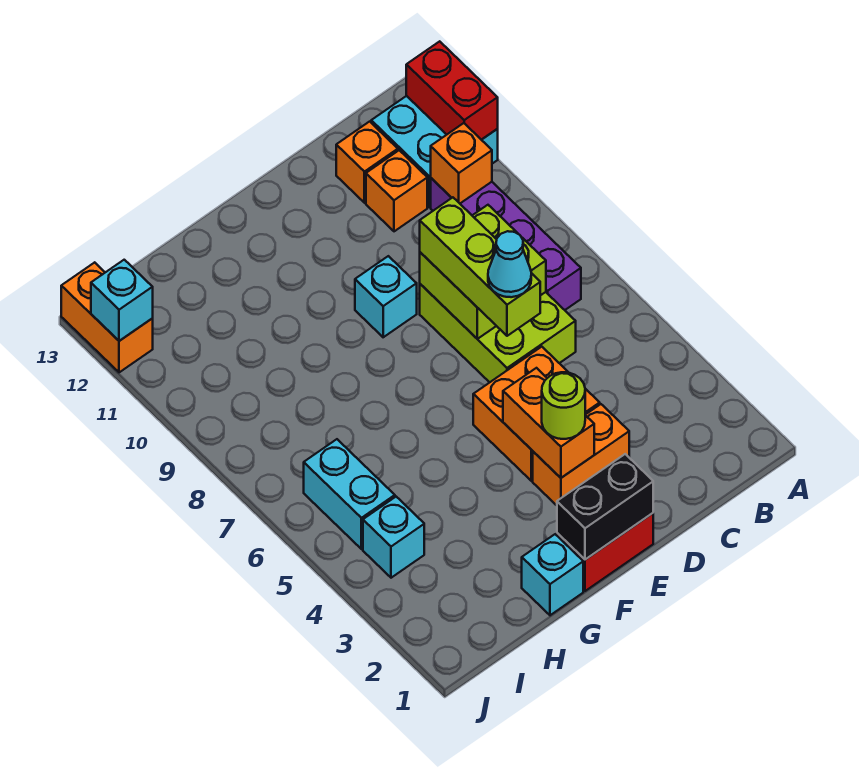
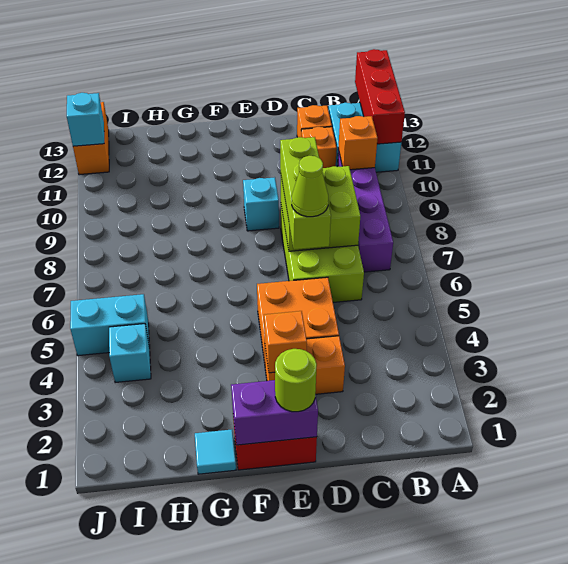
red brick A11:A12 level 2 -> red brick A11:A13 level 2
cyan cone D6 level 4 -> lime cone D6 level 4
black brick E1:F1 level 2 -> purple brick E1:F1 level 2
orange brick E3:E4 level 2 -> orange brick E3 level 2
lime round brick E3 level 3 -> lime round brick E1 level 3
cyan brick G1 level 1 -> cyan tile G1 level 1
cyan brick I5:I6 level 1 -> cyan brick I5:J5 level 1

